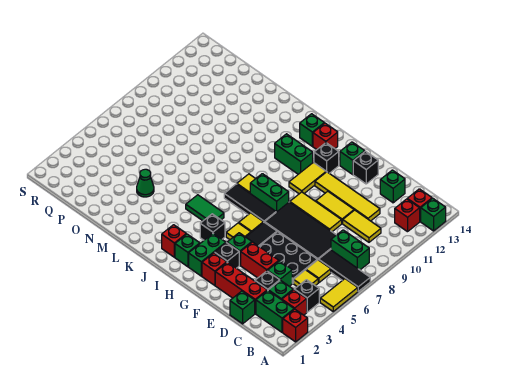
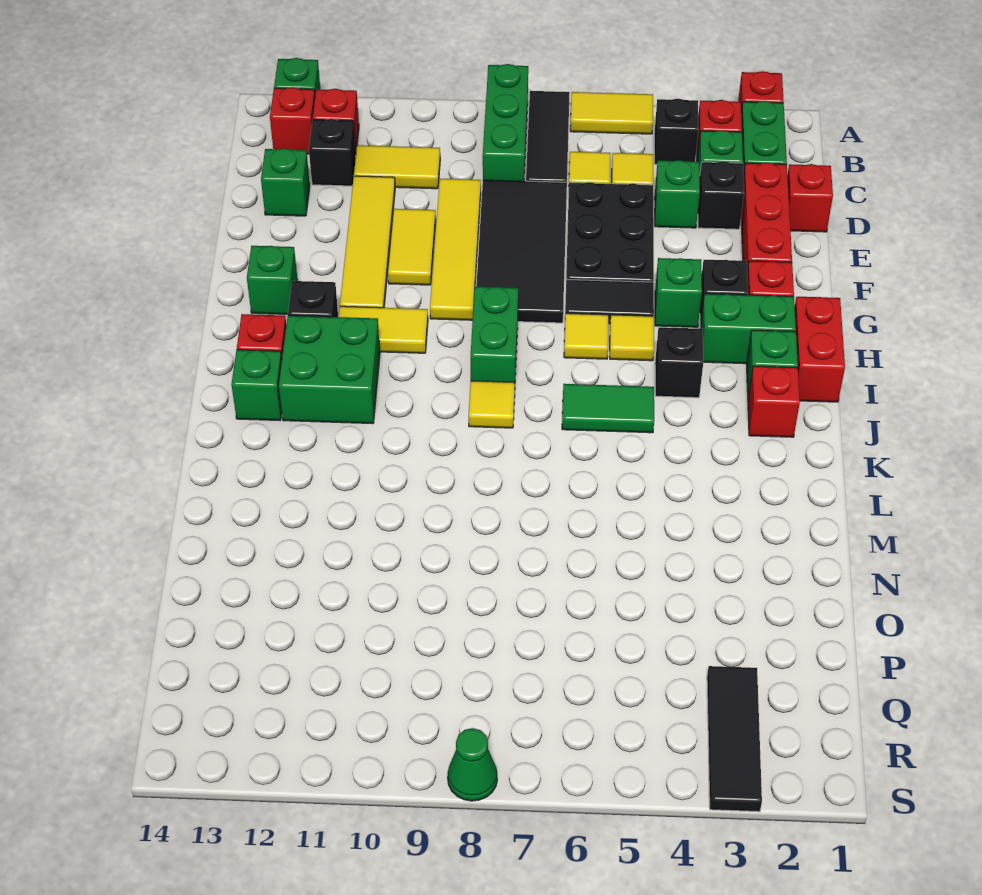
green brick B8:C8 level 1 -> green brick A8:C8 level 1
yellow tile C10:D10 level 1 -> yellow tile C10:C11 level 1
green brick D1 level 1 -> red brick D1 level 1
red brick E4:F4 level 1 -> red brick H1:I1 level 1
yellow tile E9:G9 level 1 -> yellow tile D9:G9 level 1
black brick F13 level 1 -> black brick C12 level 1
black tile H7:J7 level 1 -> black tile Q3:S3 level 1
green brick I11:J11 level 1 -> green brick I11:J12 level 1
green tile J5:K5 level 1 -> green tile J5:J6 level 1
green cone N4 level 1 -> green cone S8 level 1

